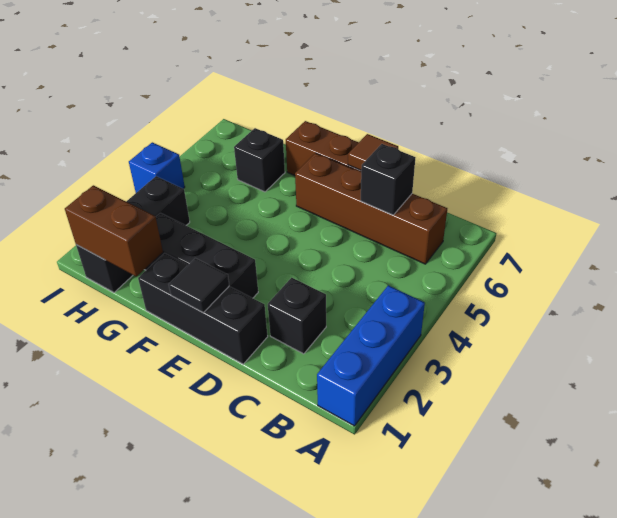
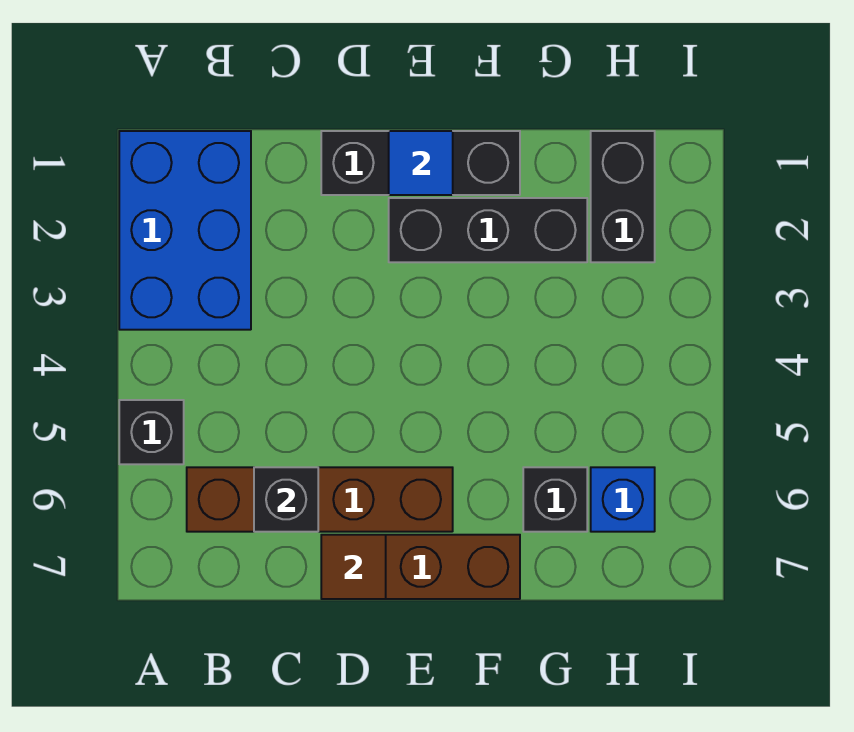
blue brick A1:A3 level 1 -> blue brick A1:B3 level 1
black brick C2 level 1 -> black brick A5 level 1
black tile E1 level 2 -> blue tile E1 level 2
brown brick G1:H1 level 2 -> none
black brick H1:H3 level 1 -> black brick H1:H2 level 1
blue brick I4 level 1 -> blue brick H6 level 1

